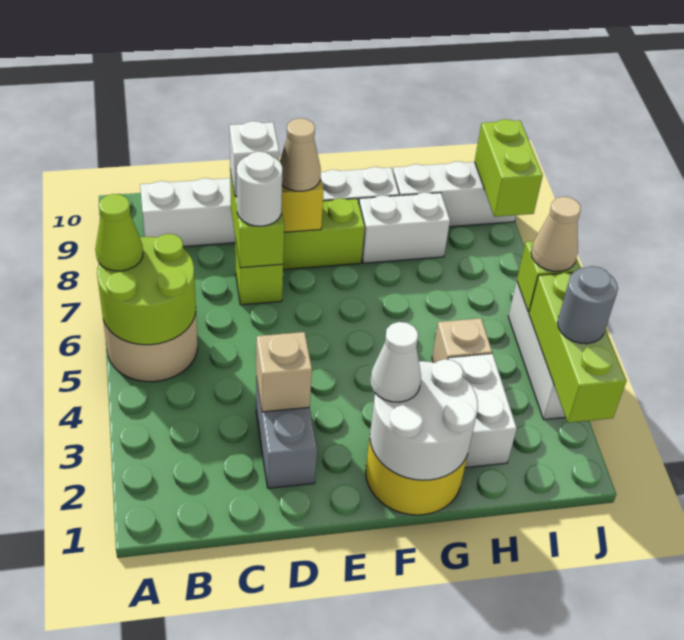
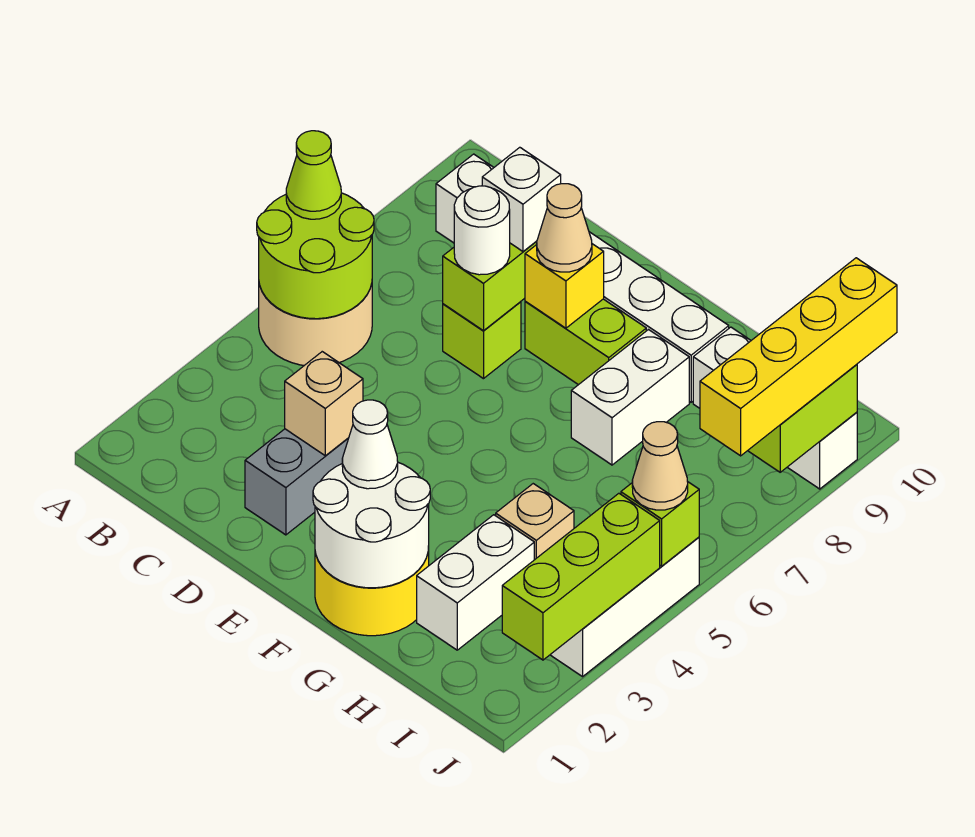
white brick G8:H8 level 1 -> white brick G7:G8 level 1
grey round brick J3 level 3 -> none
none -> yellow brick J7:J10 level 3

